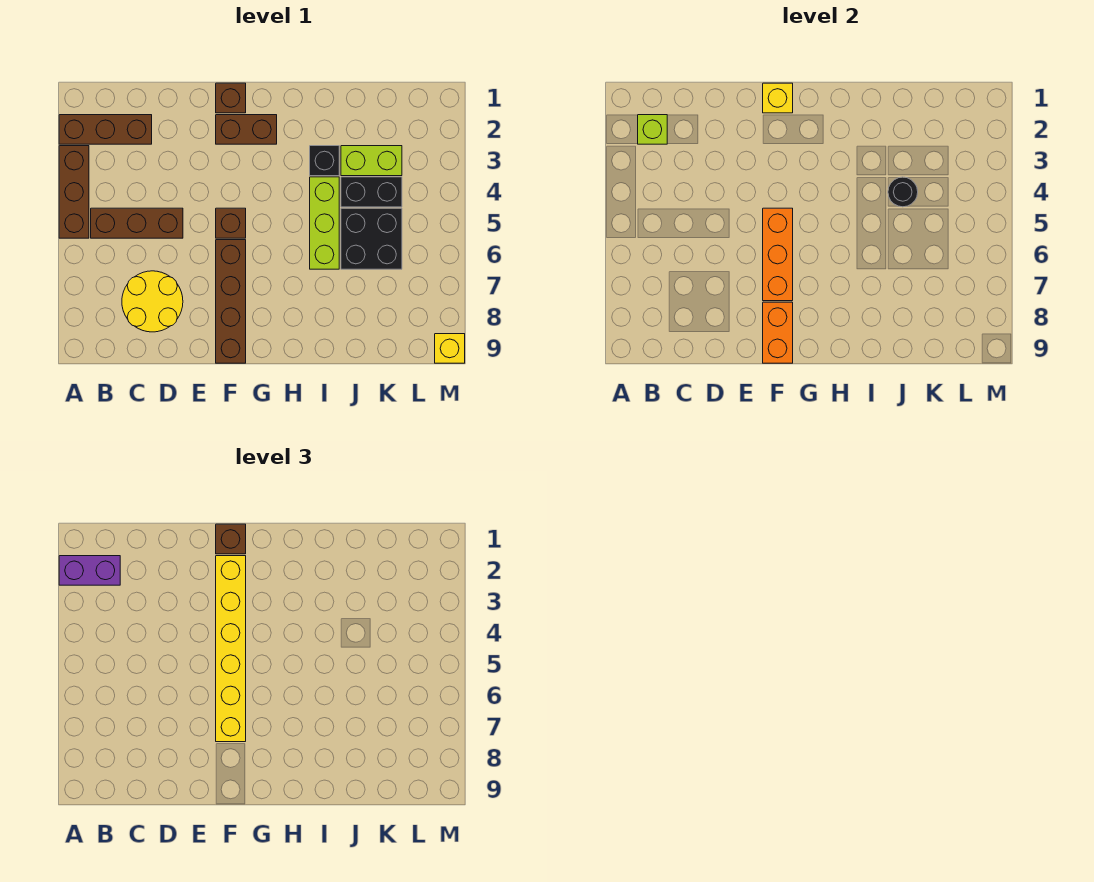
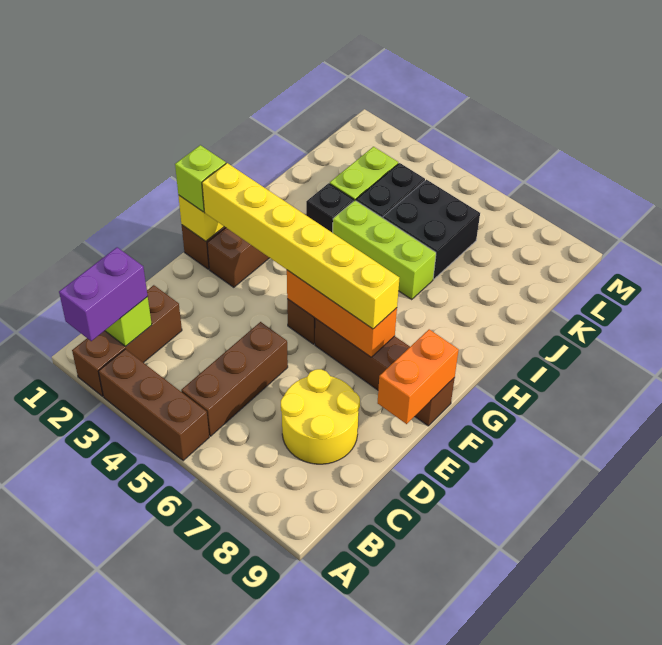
brown brick F1 level 3 -> lime brick F1 level 3
orange brick F8:F9 level 2 -> orange brick E9:F9 level 2
black round brick J4 level 2 -> none
yellow brick M9 level 1 -> none

